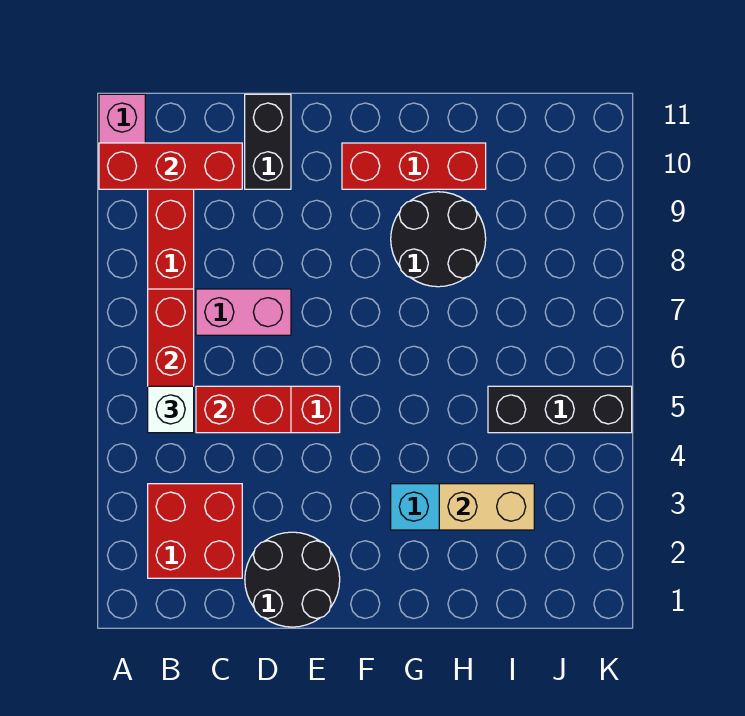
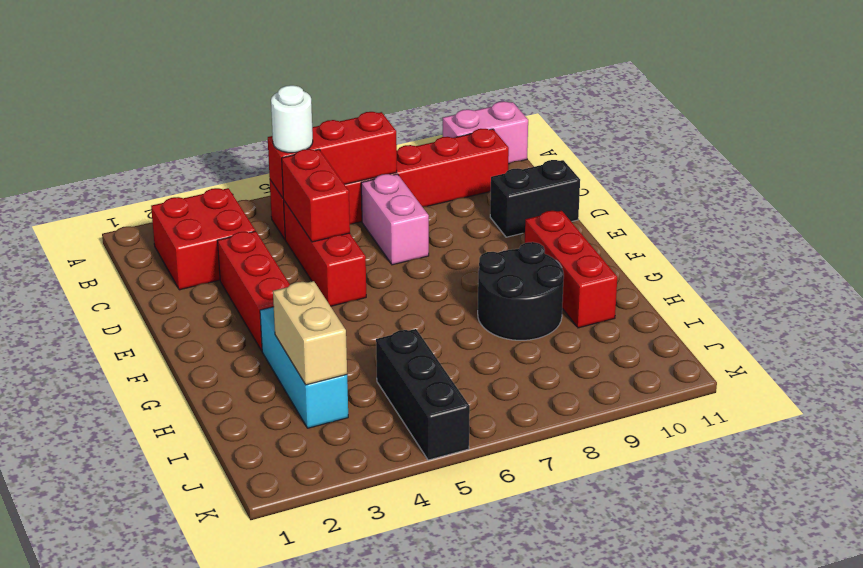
red brick A10:C10 level 2 -> red brick D3:F3 level 1
white brick B5 level 3 -> white round brick B5 level 3
black round brick D1:E2 level 1 -> none

